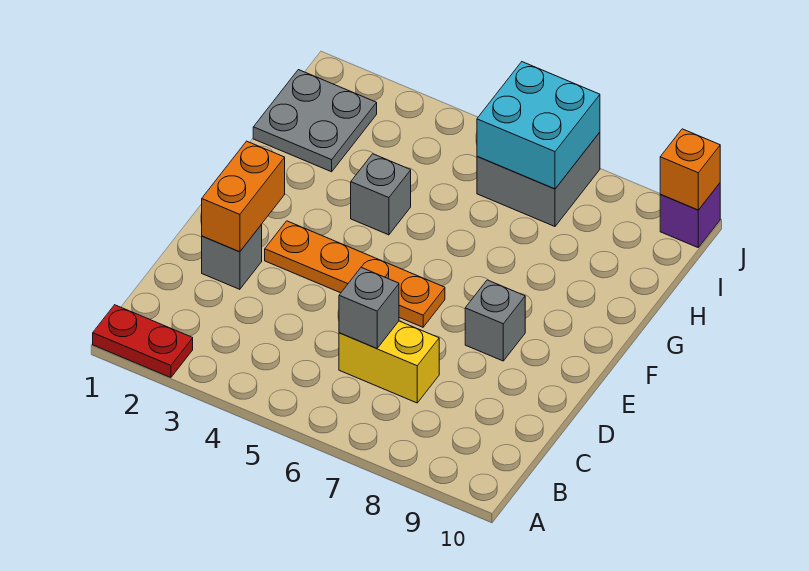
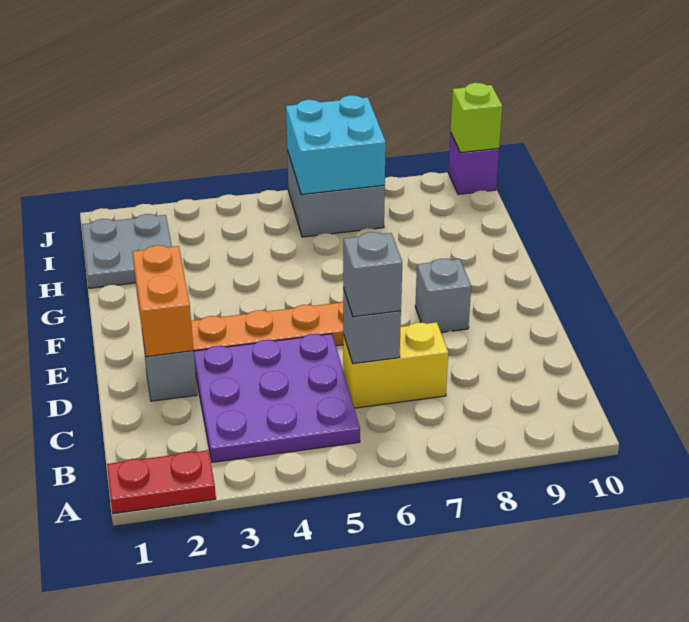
none -> purple plate B3:D5 level 1
grey brick G4 level 1 -> grey brick C6 level 3
orange brick J10 level 2 -> lime brick J10 level 2

